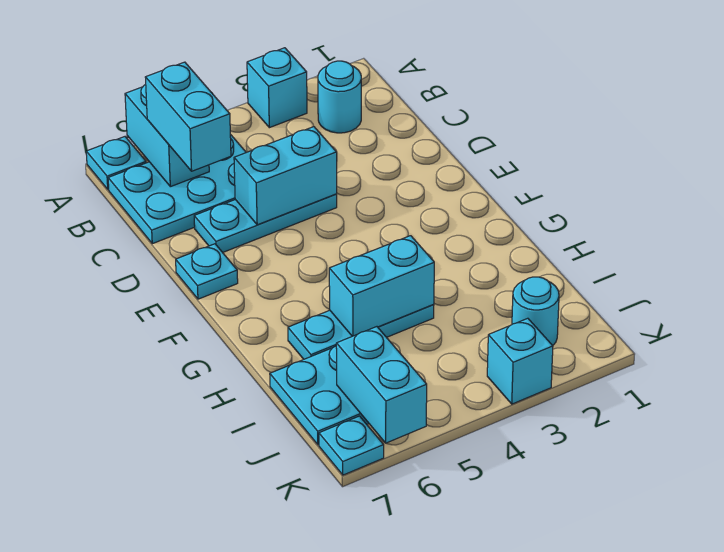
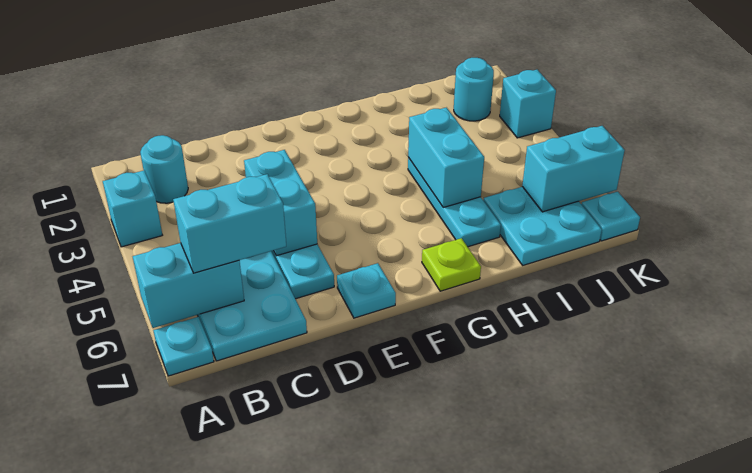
none -> lime plate G7 level 1

